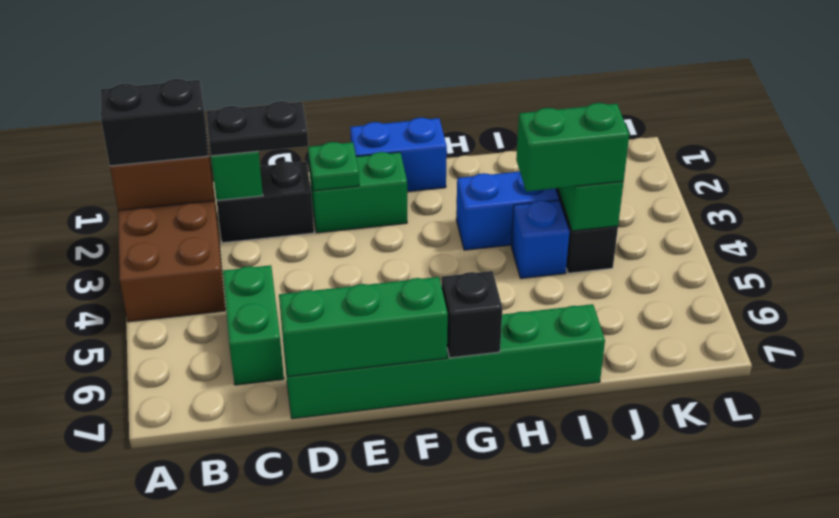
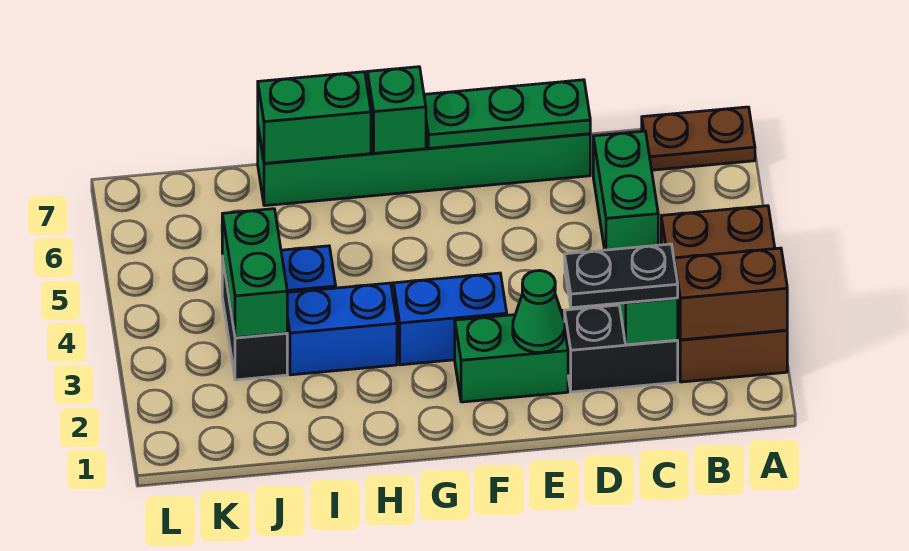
black brick A2:B2 level 3 -> none
none -> brown plate A7:B7 level 1
green brick D7:F7 level 2 -> green plate D7:F7 level 2
green plate E2 level 2 -> green cone E2 level 2
blue brick F1:G1 level 1 -> blue brick F3:G3 level 1
black brick G7 level 2 -> green brick G7 level 2
green brick I4:J4 level 3 -> green brick H7:I7 level 2

